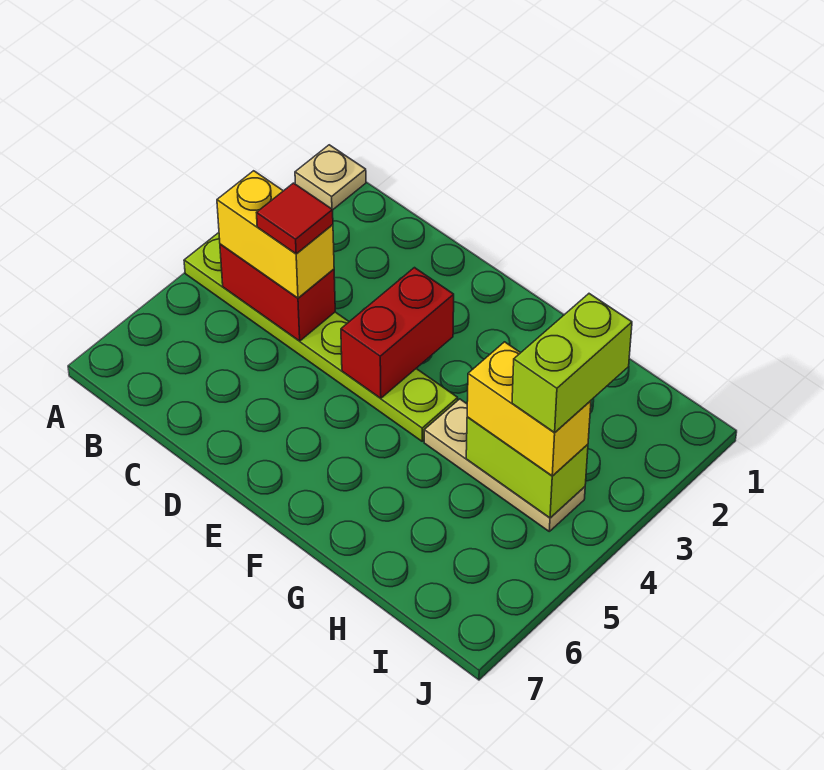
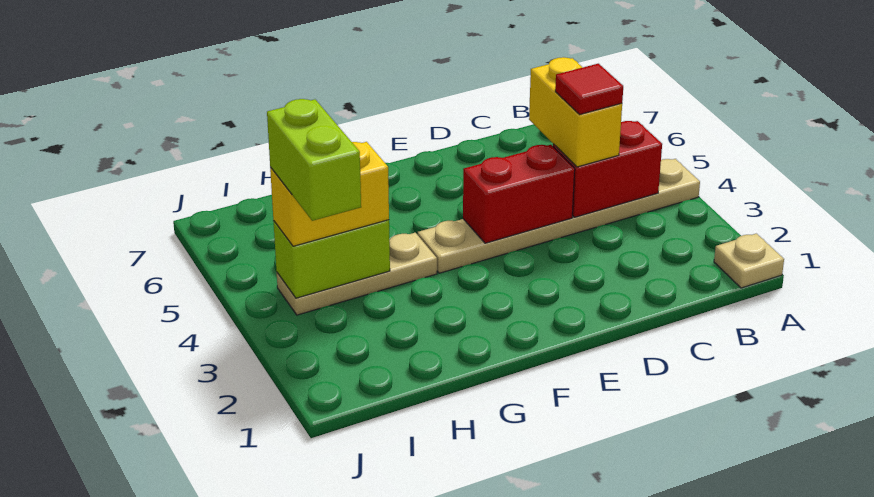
lime plate A4:F4 level 1 -> tan plate A4:F4 level 1
yellow brick B4:C4 level 3 -> yellow brick C4:C5 level 3
red brick E3:E4 level 2 -> red brick D4:E4 level 2

